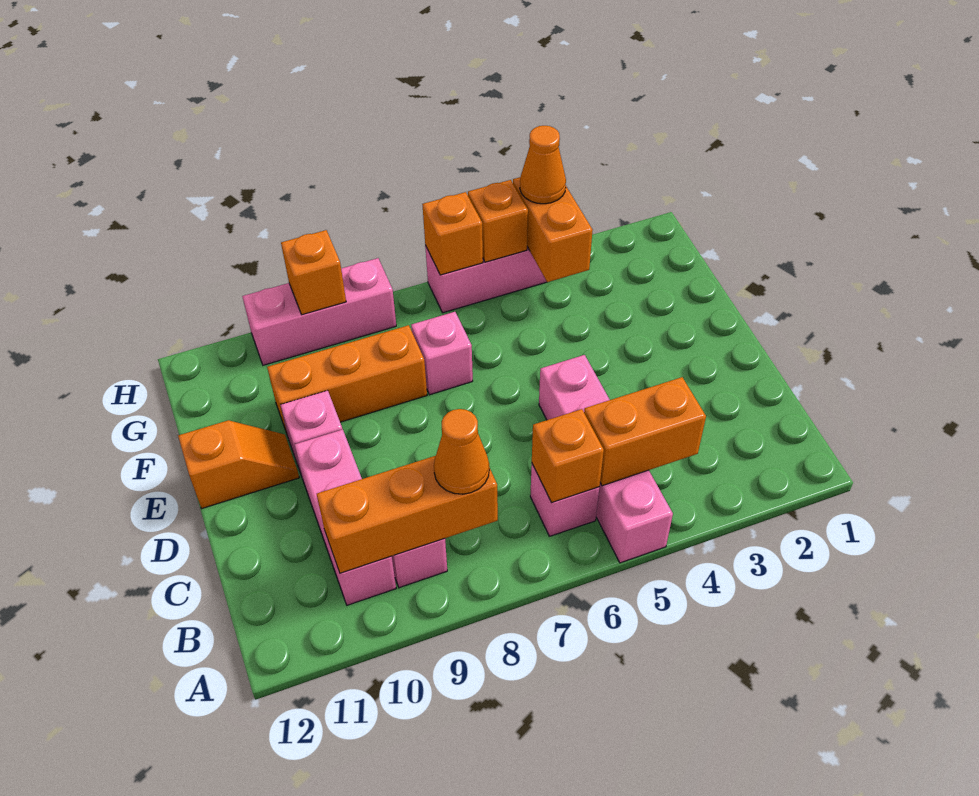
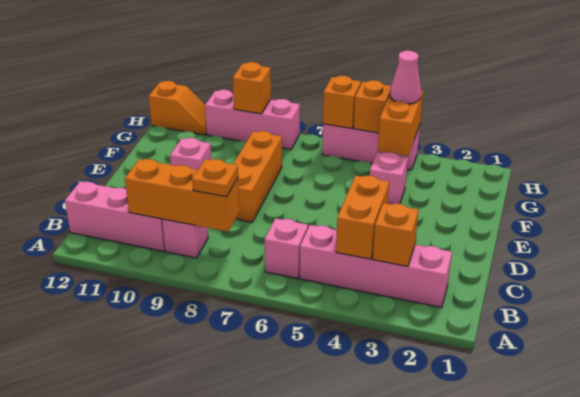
pink brick A5:D5 level 1 -> pink brick B2:B5 level 1
orange brick B4:B5 level 2 -> orange brick B4:C4 level 2
orange brick B6 level 2 -> orange brick B3 level 2
orange cone B8 level 3 -> orange plate B8 level 3
pink brick B10:D10 level 1 -> pink brick B10:B12 level 1
orange slope E11:E12 level 1 top 12 -> orange slope H11:H12 level 1 top 12
pink brick F7 level 1 -> pink brick F4 level 1
orange brick F8:F10 level 1 -> orange brick D8:F8 level 1
orange cone H4 level 3 -> pink cone H4 level 3

